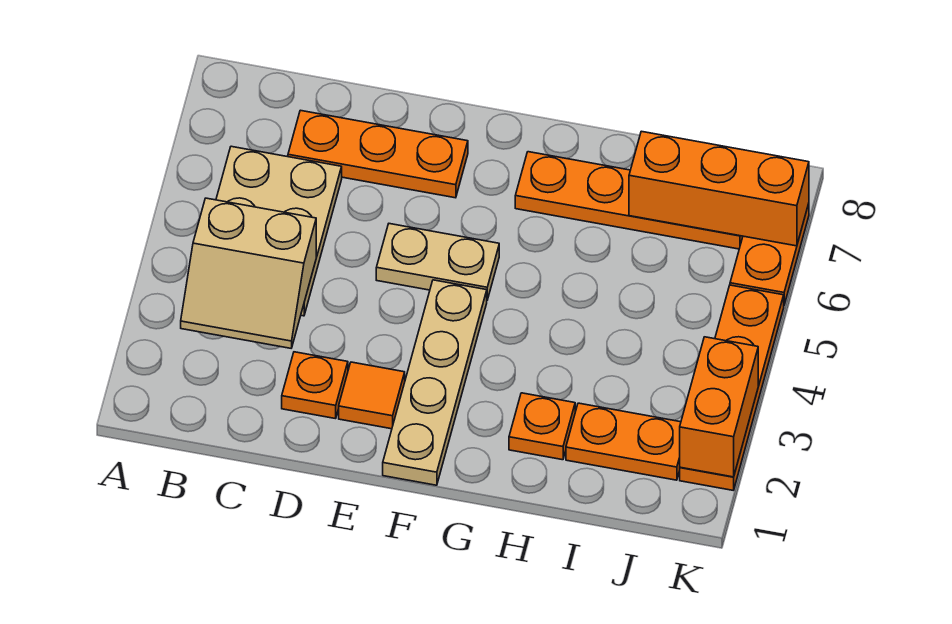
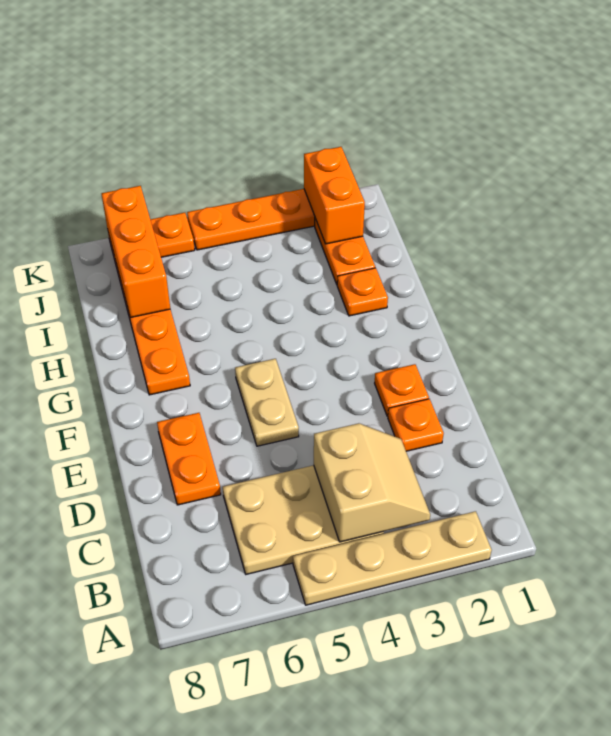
orange plate C7:E7 level 1 -> orange plate D7:E7 level 1
orange tile E2 level 1 -> orange plate E2 level 1
tan plate F1:F4 level 1 -> tan plate A2:A5 level 1
orange brick K2:K3 level 2 -> orange brick J2:K2 level 2

